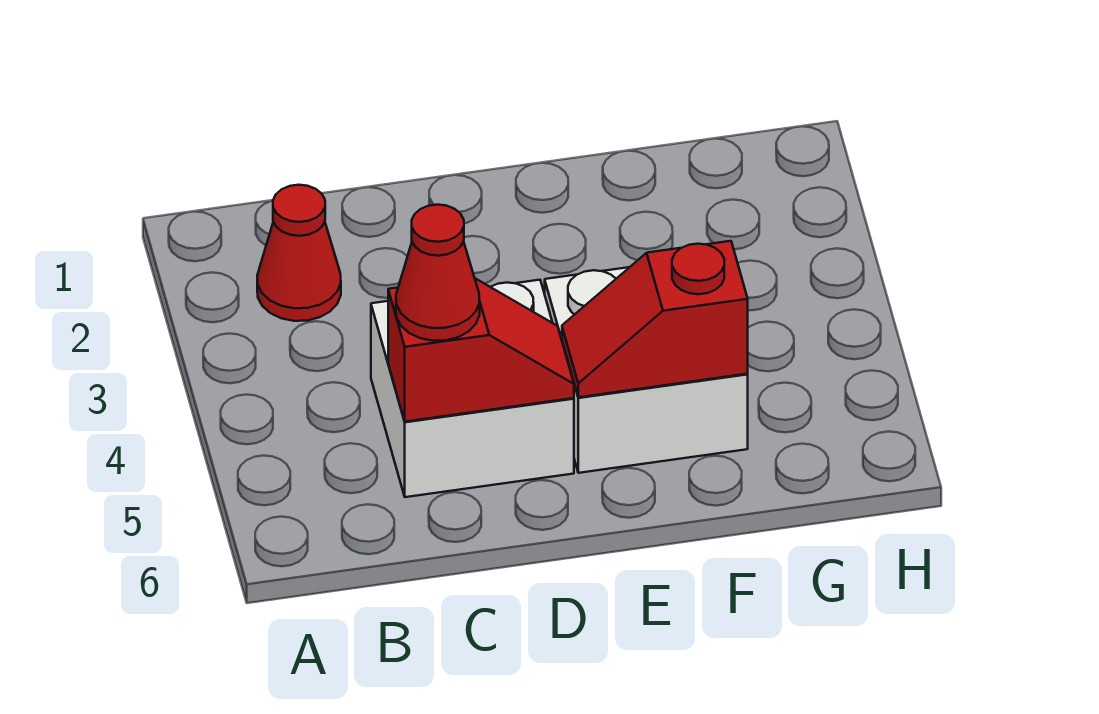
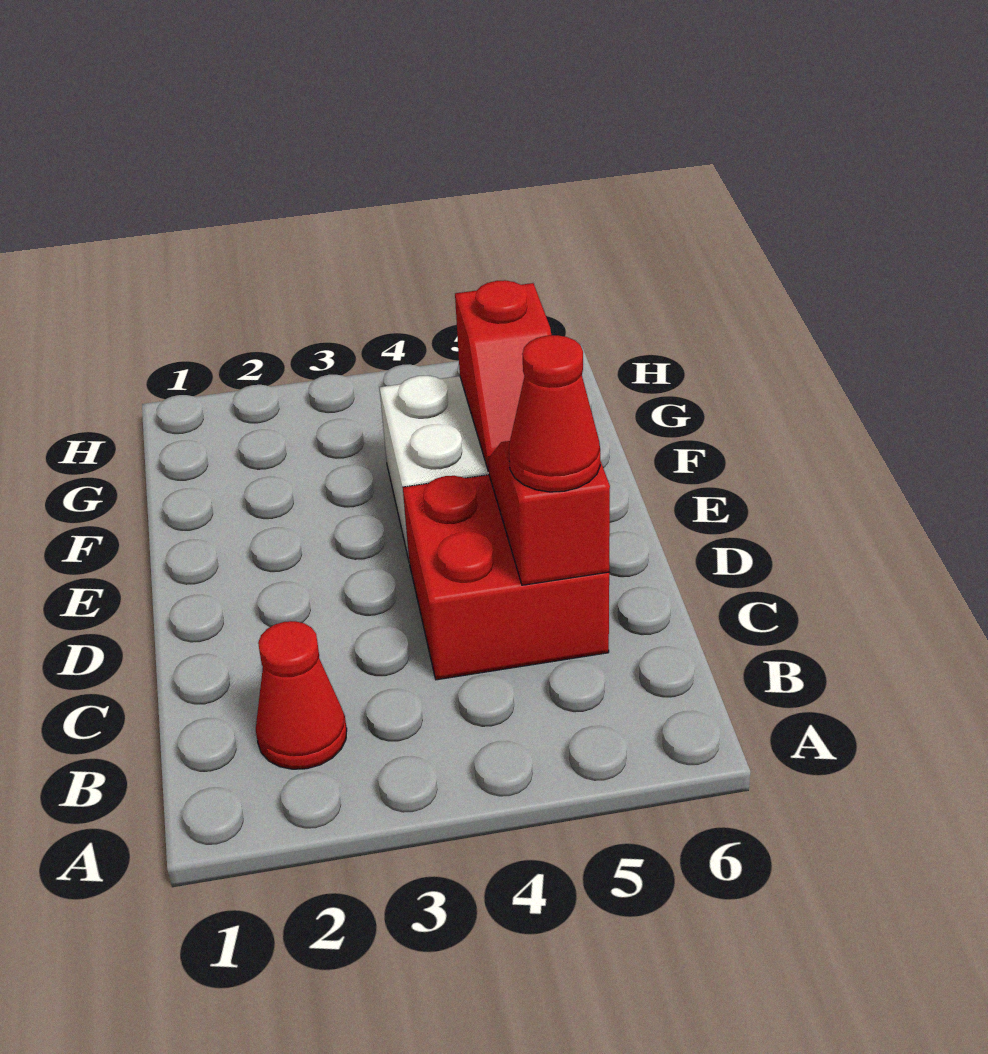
white brick C4:D5 level 1 -> red brick C4:D5 level 1

